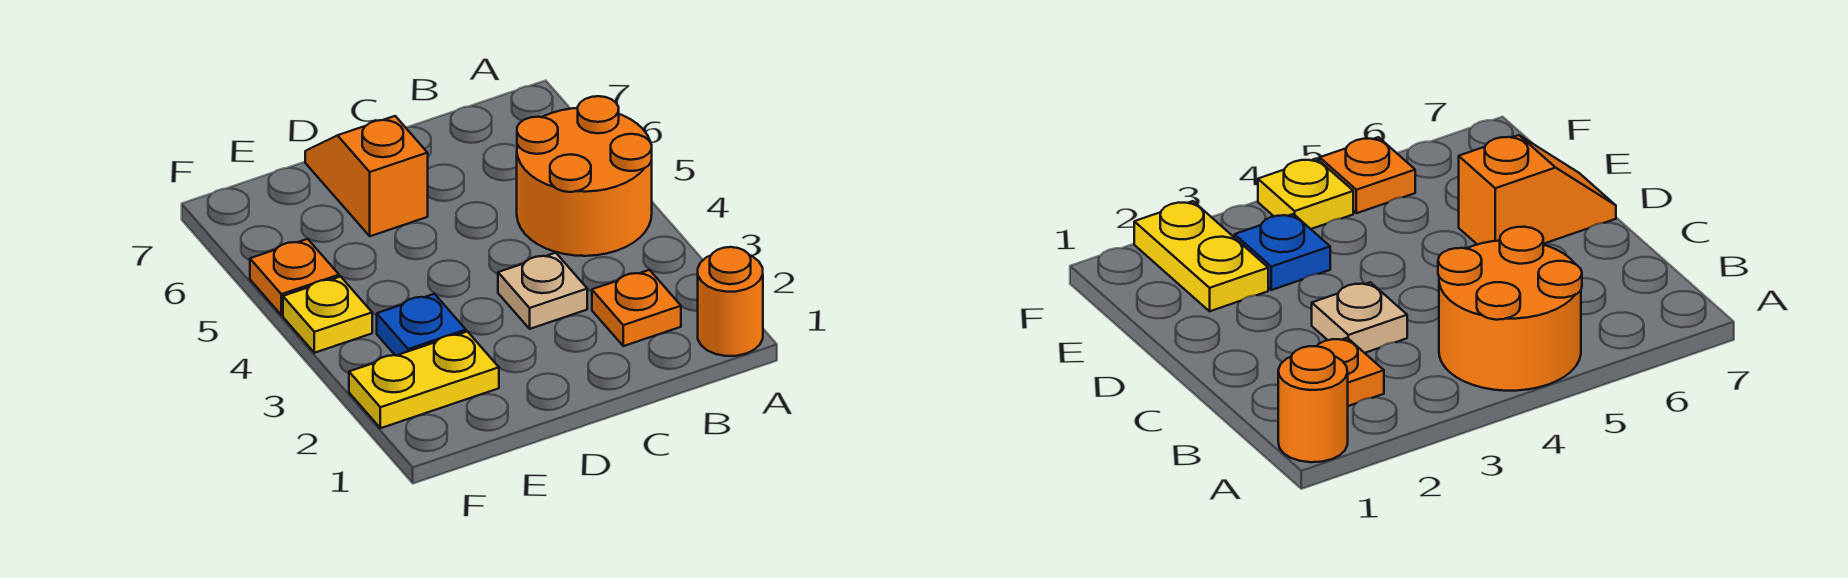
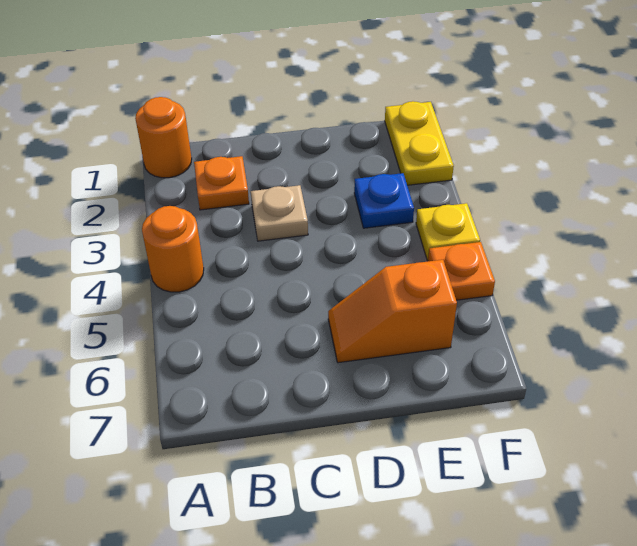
orange round brick A4:B5 level 1 -> orange round brick A4 level 1
orange slope D6:D7 level 1 top 6 -> orange slope D6:E6 level 1 top E
yellow plate E2:F2 level 1 -> yellow plate F1:F2 level 1

